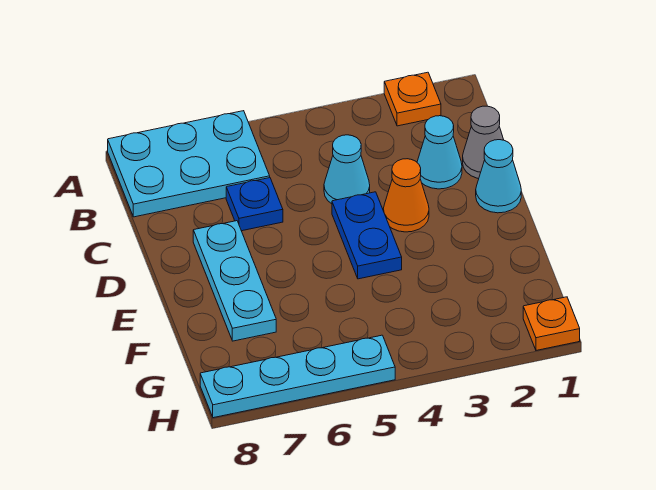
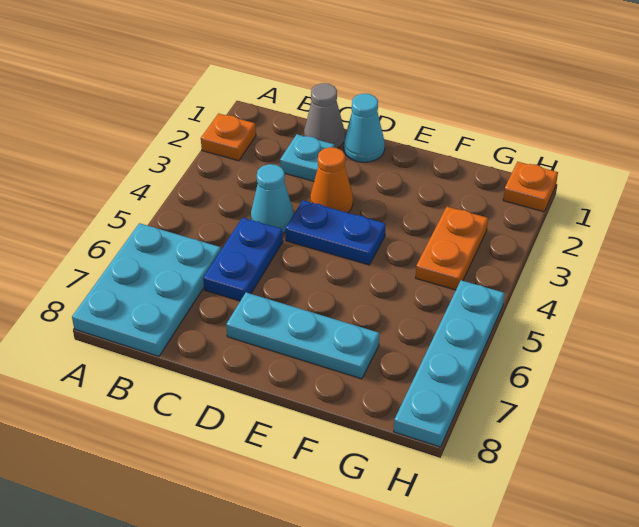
cyan cone C2 level 1 -> cyan plate C2 level 1
blue plate C6 level 1 -> blue plate C5:C6 level 1
none -> orange plate G3:G4 level 1

